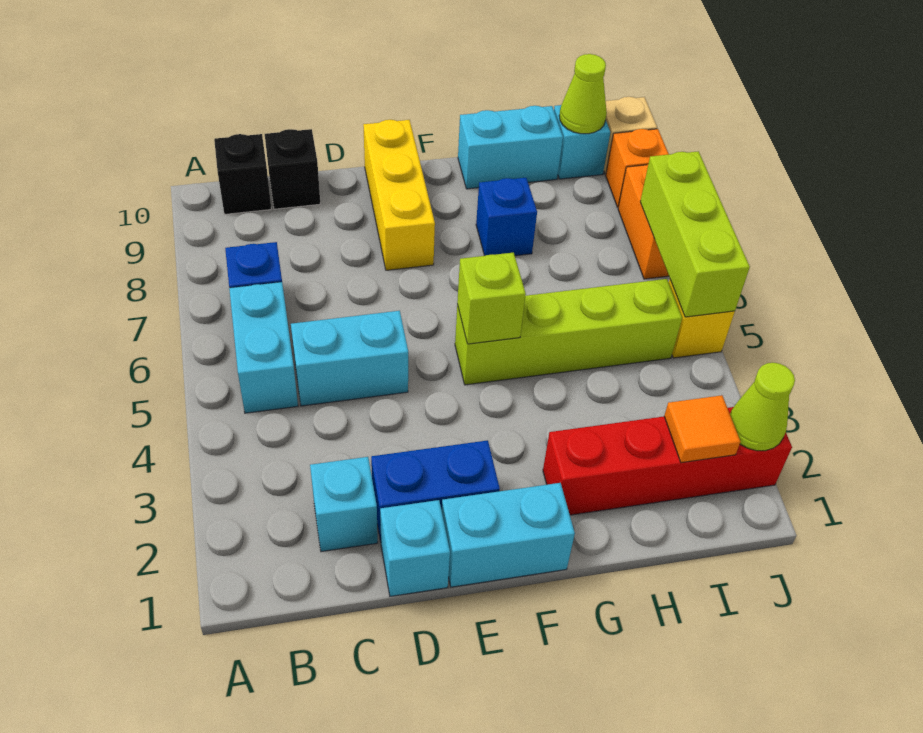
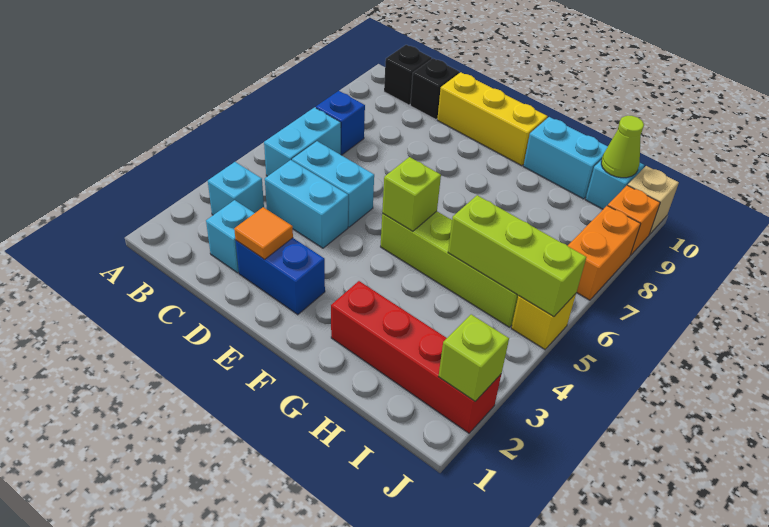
cyan brick D1 level 1 -> cyan brick B3 level 1
cyan brick E1:F1 level 1 -> cyan brick C4:D4 level 1
yellow brick E8:E10 level 1 -> yellow brick D10:F10 level 1
blue brick G8 level 1 -> none
orange tile I2 level 2 -> orange tile D2 level 2
lime cone J2 level 2 -> lime brick J2 level 2
lime brick J5:J7 level 2 -> lime brick H5:J5 level 2

